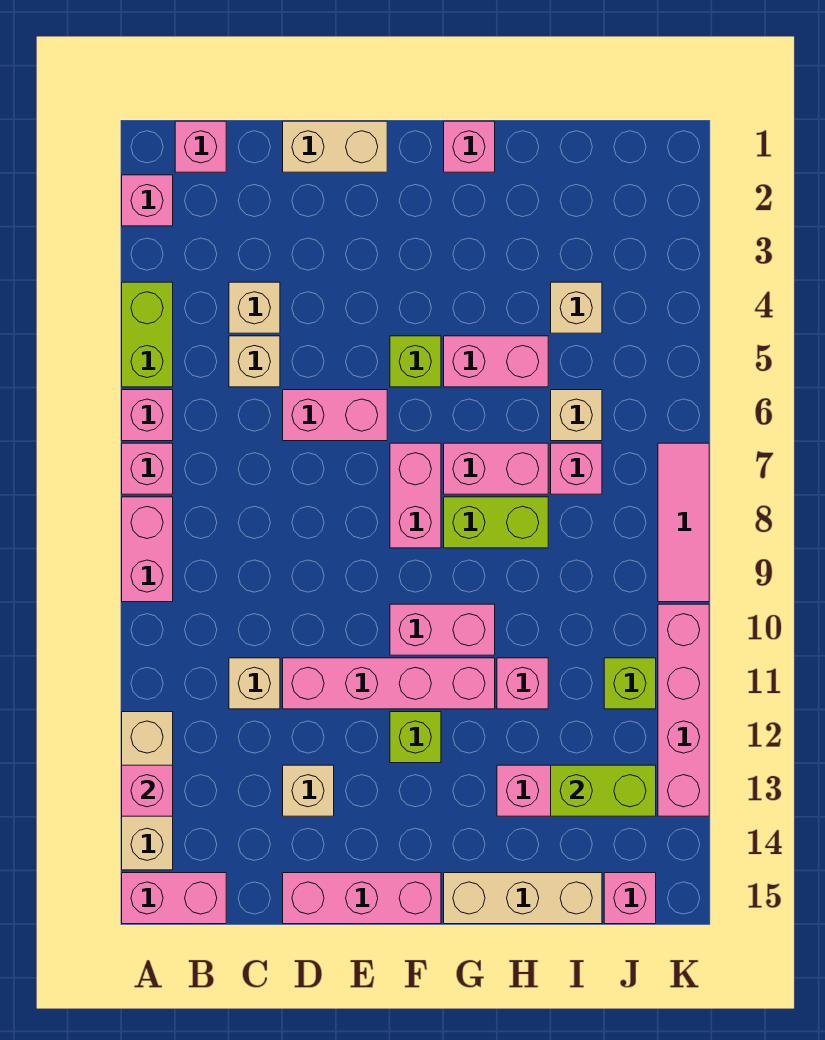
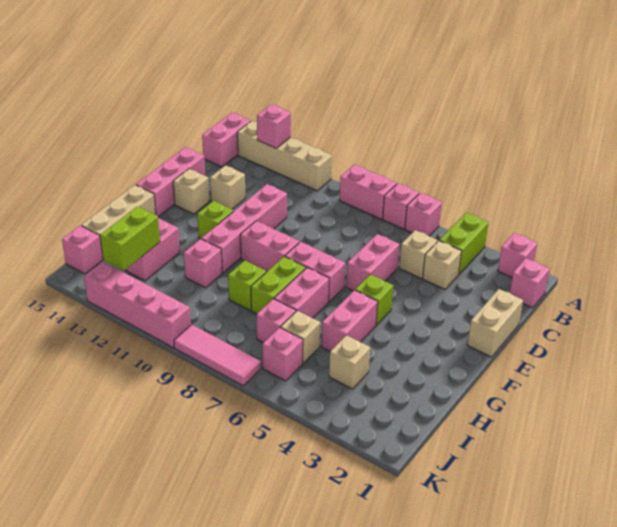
lime brick A4:A5 level 1 -> lime brick A4:B4 level 1
tan brick A12:A14 level 1 -> tan brick A11:A14 level 1
tan brick C11 level 1 -> tan brick E14 level 1
pink brick F10:G10 level 1 -> pink brick F9:F10 level 1
pink brick G1 level 1 -> pink brick J6 level 1
lime brick J11 level 1 -> lime brick H9 level 1

